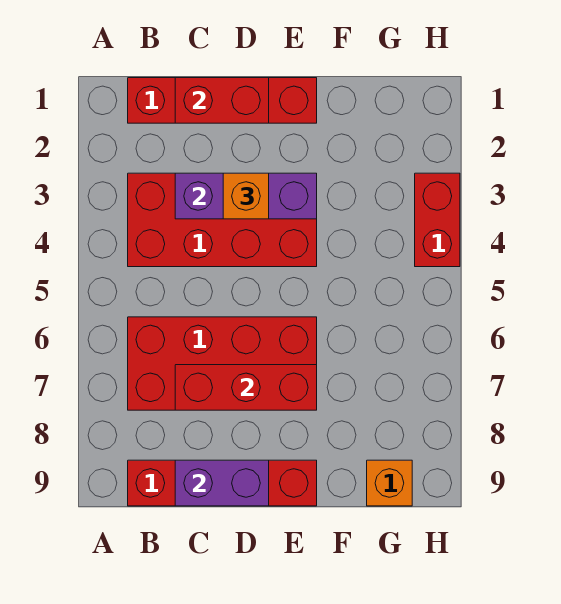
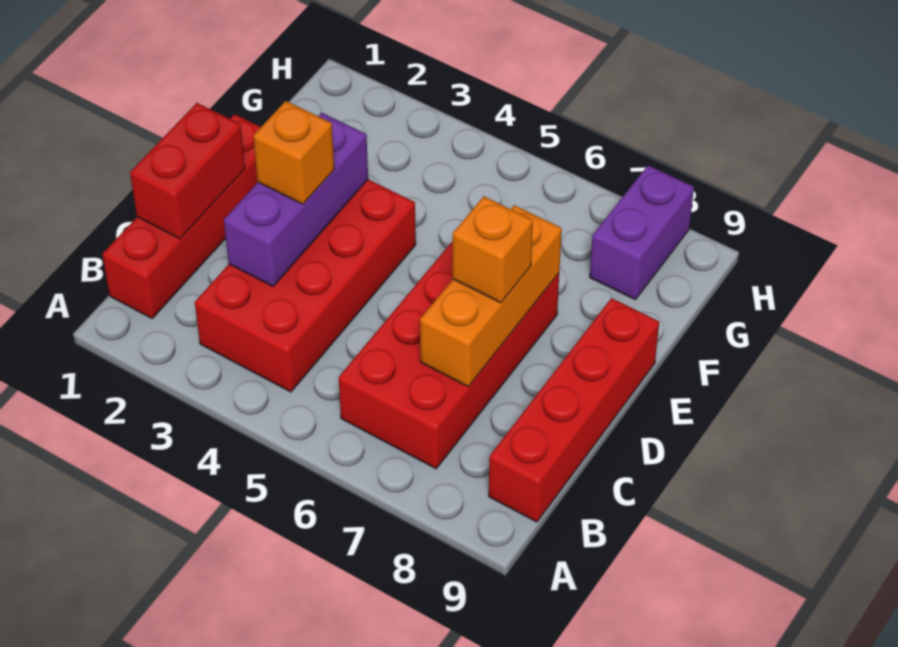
red brick C7:E7 level 2 -> orange brick C7:E7 level 2
purple brick C9:D9 level 2 -> purple brick G8:H8 level 1
orange brick G9 level 1 -> orange brick D7 level 3
red brick H3:H4 level 1 -> none

